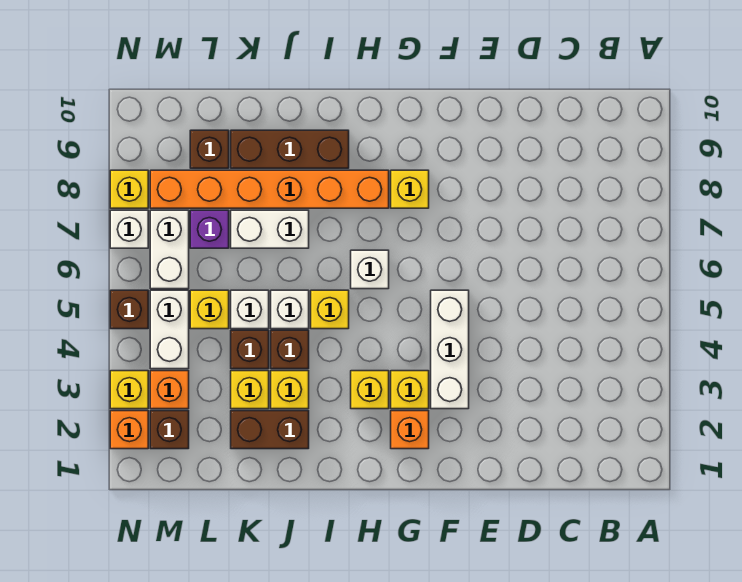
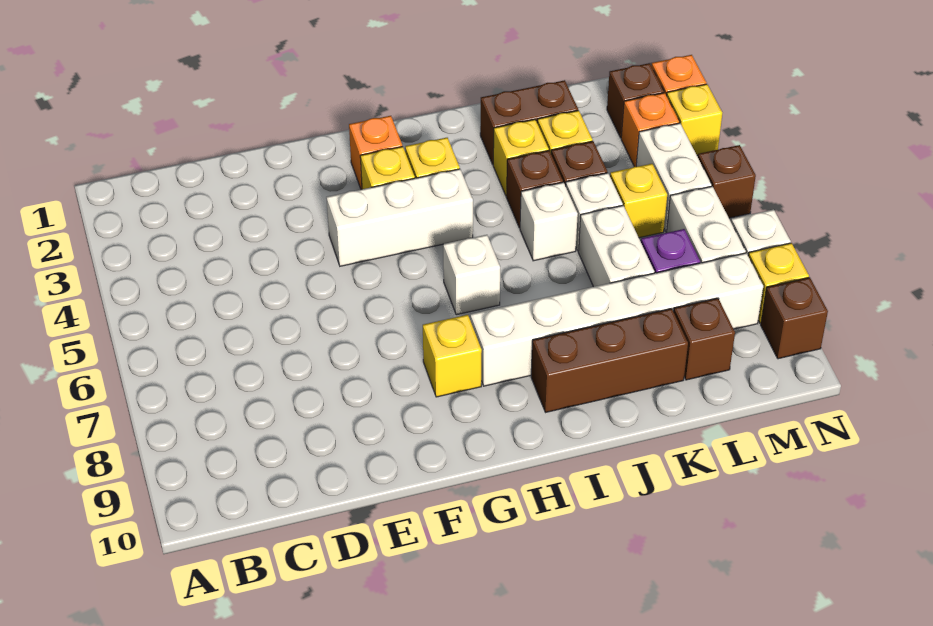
white brick F3:F5 level 1 -> white brick F4:H4 level 1
orange brick H8:M8 level 1 -> white brick H8:M8 level 1
yellow brick I5 level 1 -> none
white brick J7:K7 level 1 -> white brick K6:K7 level 1
none -> brown brick N9 level 1

